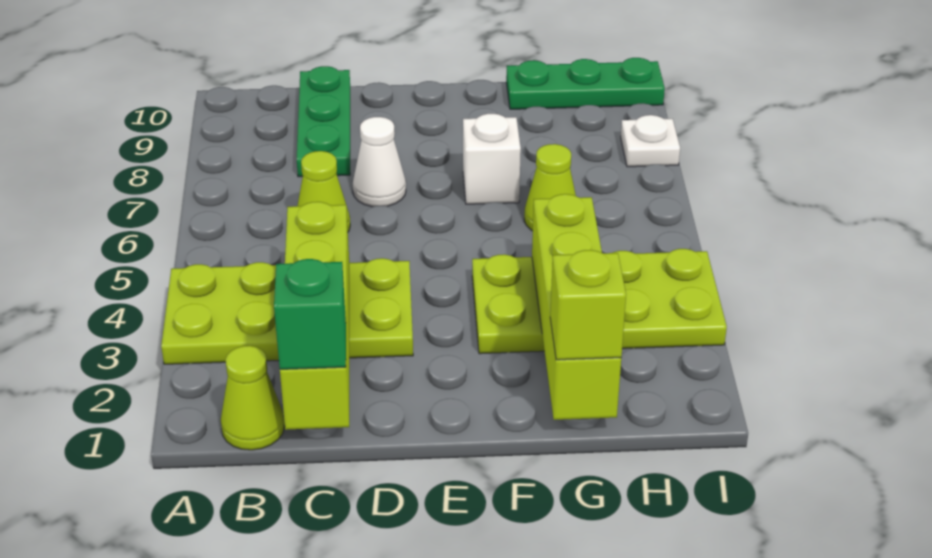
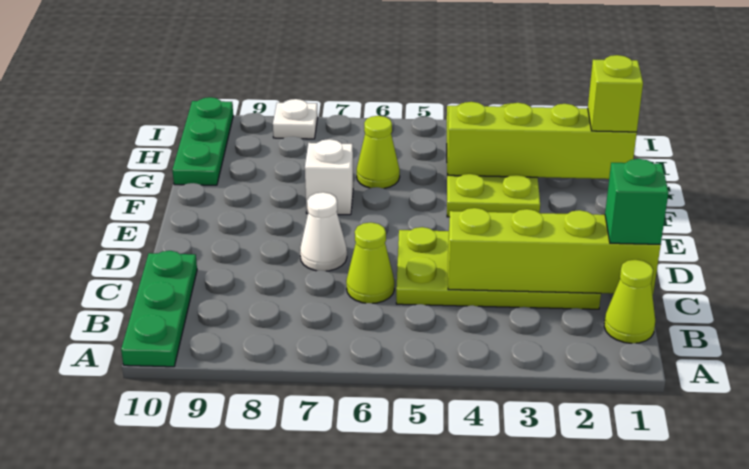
lime plate A3:D4 level 1 -> lime plate C2:D5 level 1
green plate C8:C10 level 1 -> green plate A10:C10 level 1

